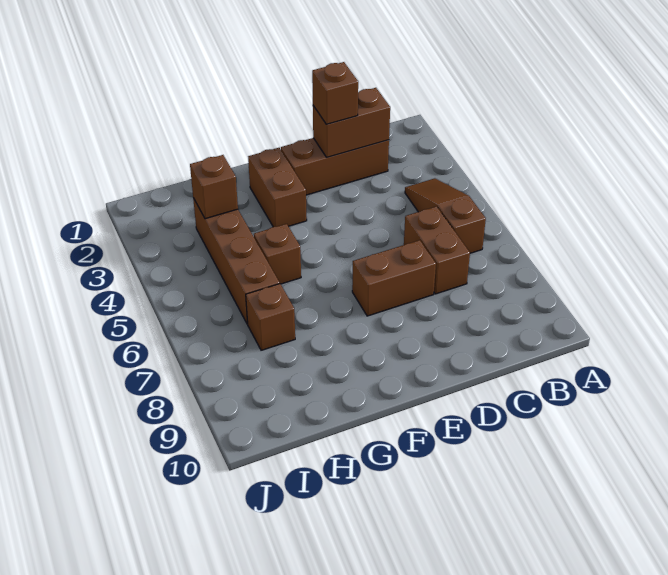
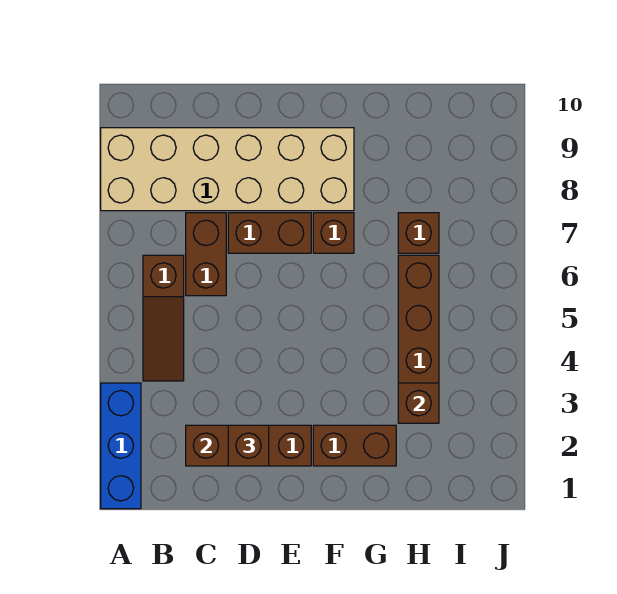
none -> blue brick A1:A3 level 1
none -> tan brick A8:F9 level 1
brown brick F2:F3 level 1 -> brown brick F2:G2 level 1
brown brick G5 level 1 -> brown brick F7 level 1

